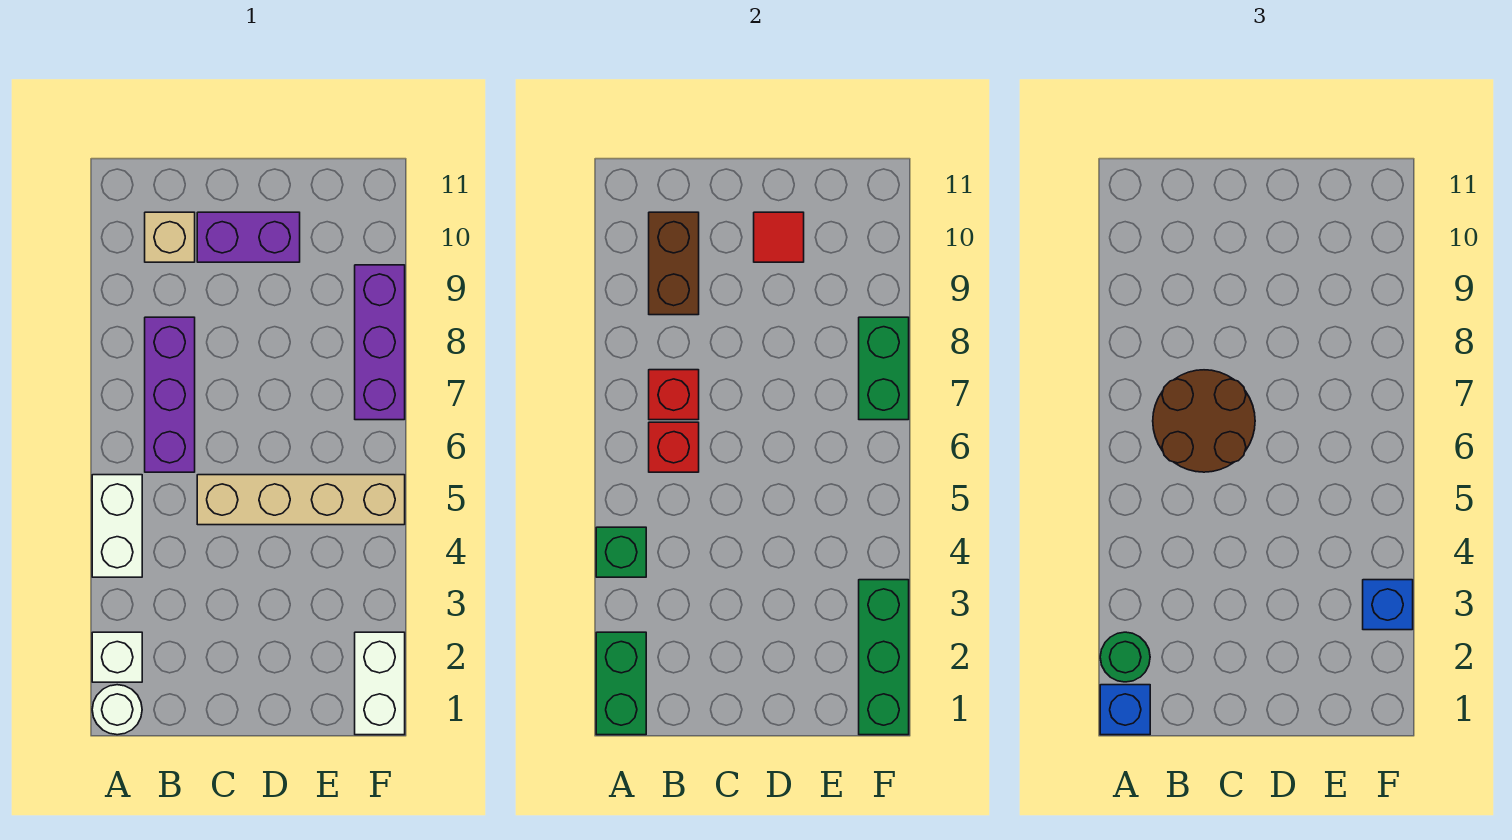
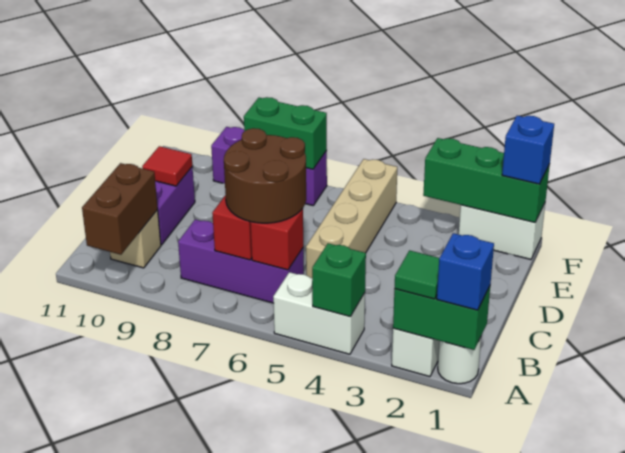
green round brick A2 level 3 -> green tile A2 level 3
brown brick B9:B10 level 2 -> brown brick A10:B10 level 2
blue brick F3 level 3 -> blue brick F1 level 3

